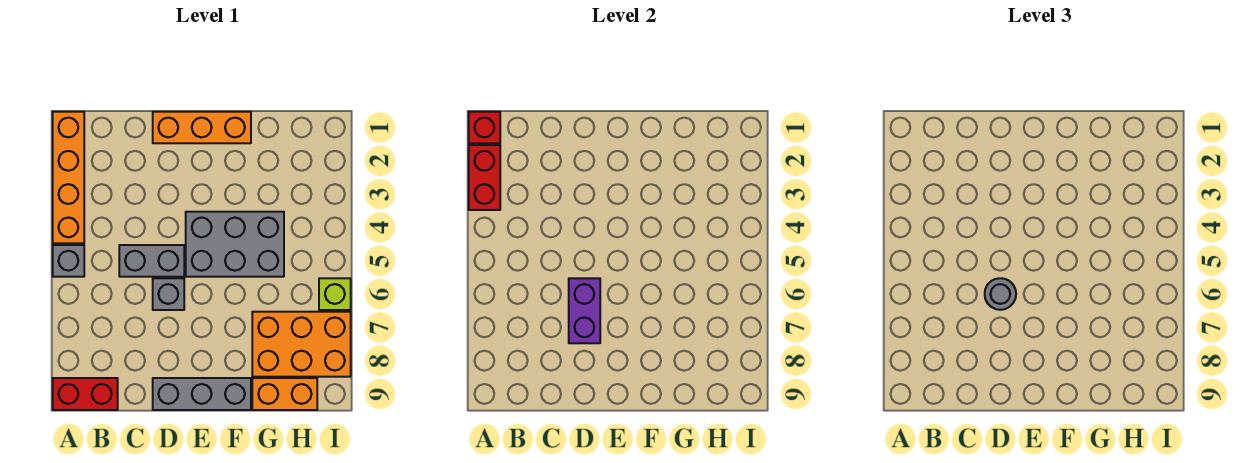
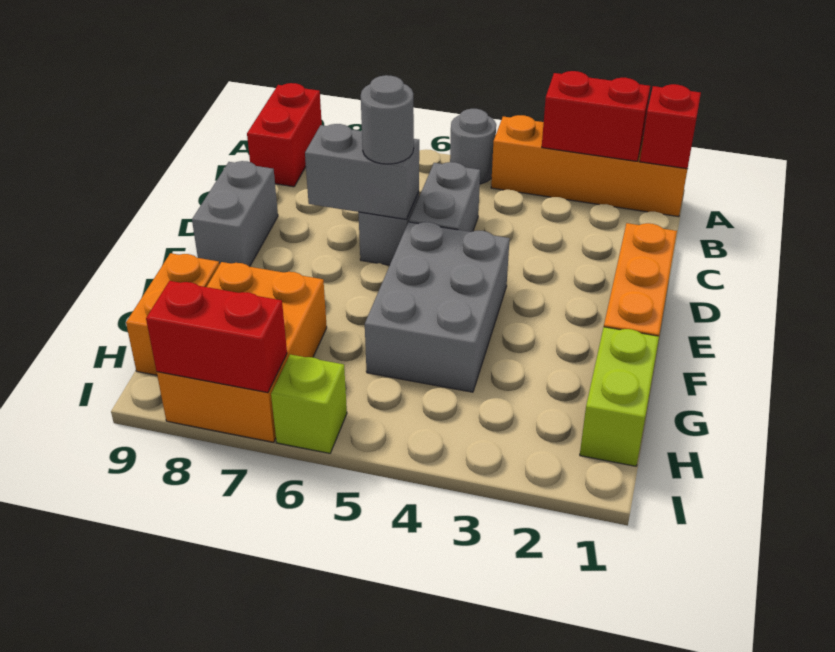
grey brick A5 level 1 -> grey round brick A5 level 1
purple brick D6:D7 level 2 -> grey brick D6:D7 level 2
grey brick D9:F9 level 1 -> grey brick D9:E9 level 1
none -> lime brick G1:H1 level 1
none -> red brick I7:I8 level 2

